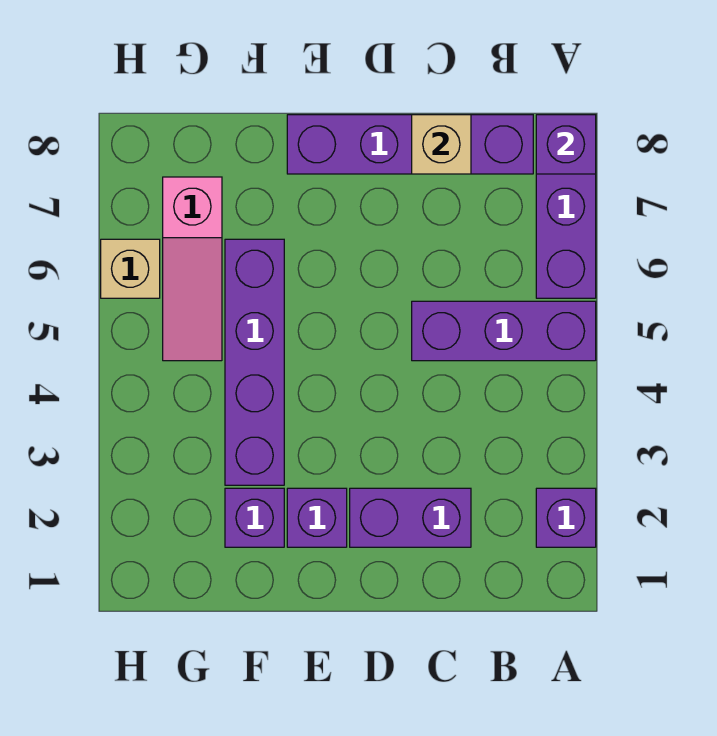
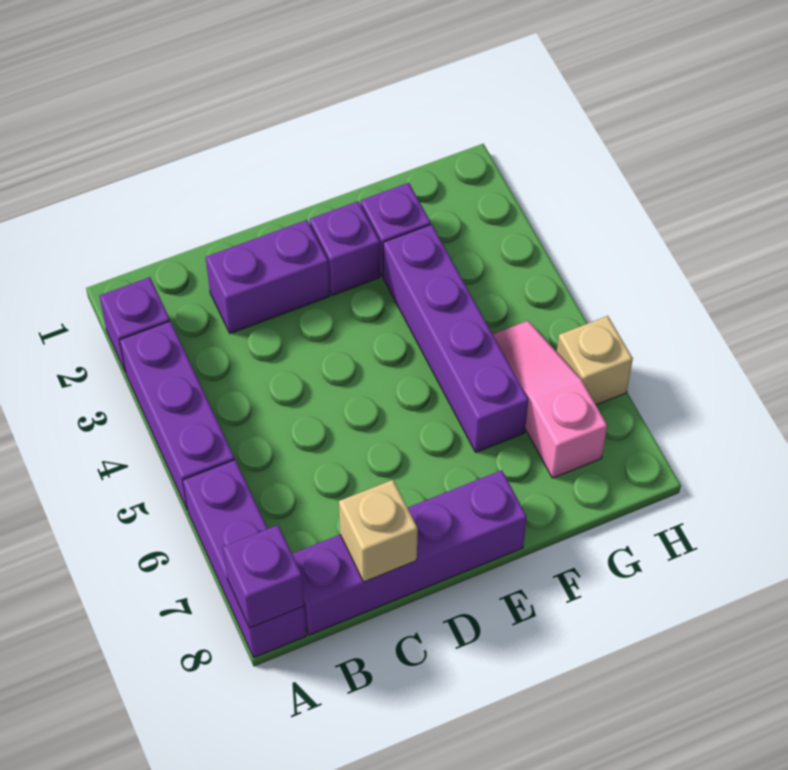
purple brick A5:C5 level 1 -> purple brick A3:A5 level 1

